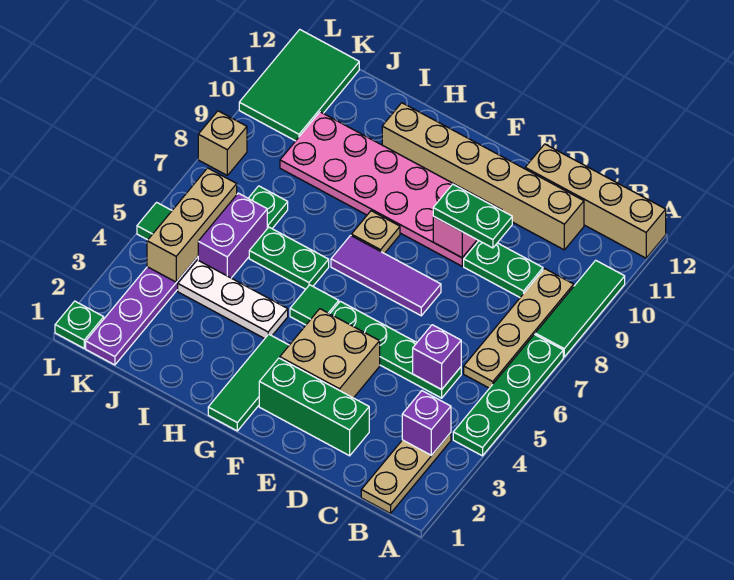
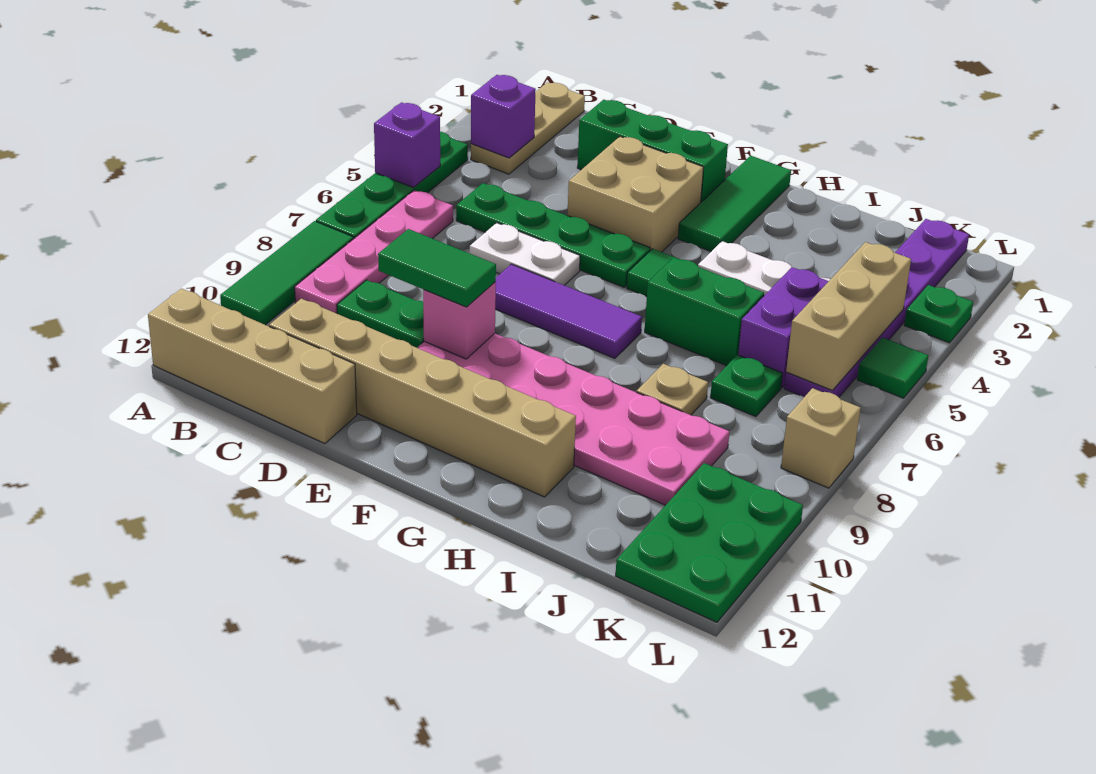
tan plate B6:B9 level 1 -> pink plate B6:B9 level 1
purple brick C5 level 2 -> purple brick A5 level 2
none -> white plate D6:E6 level 1
green plate D9:E9 level 3 -> green tile D9:E9 level 3
tan plate G8 level 1 -> tan plate I8 level 1
green plate H6:I6 level 1 -> green brick H6:I6 level 1
green tile K10:L12 level 1 -> green plate K10:L12 level 1
green plate L1 level 1 -> green plate L3 level 1

